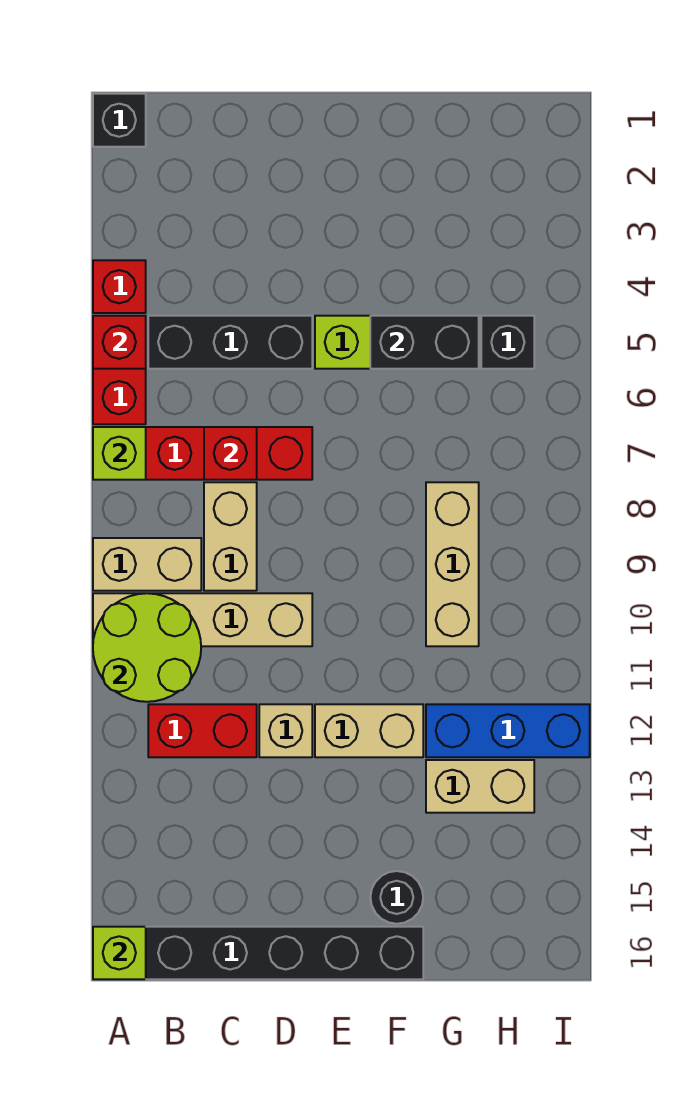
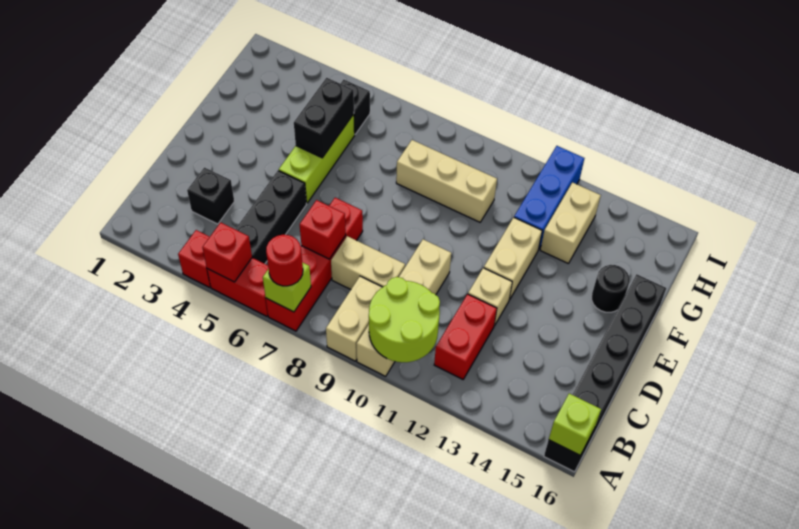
black brick A1 level 1 -> black brick C3 level 1
none -> red round brick A7 level 3

